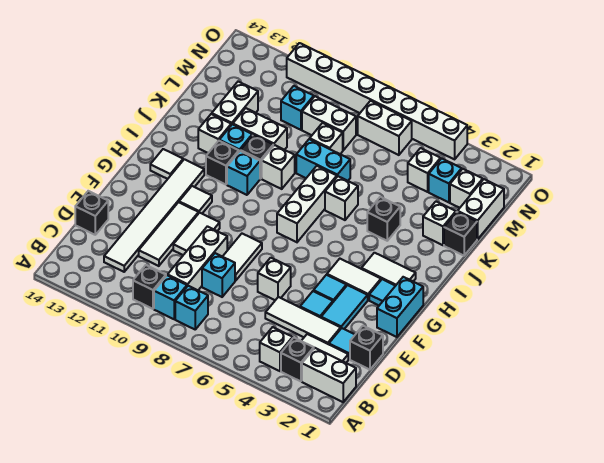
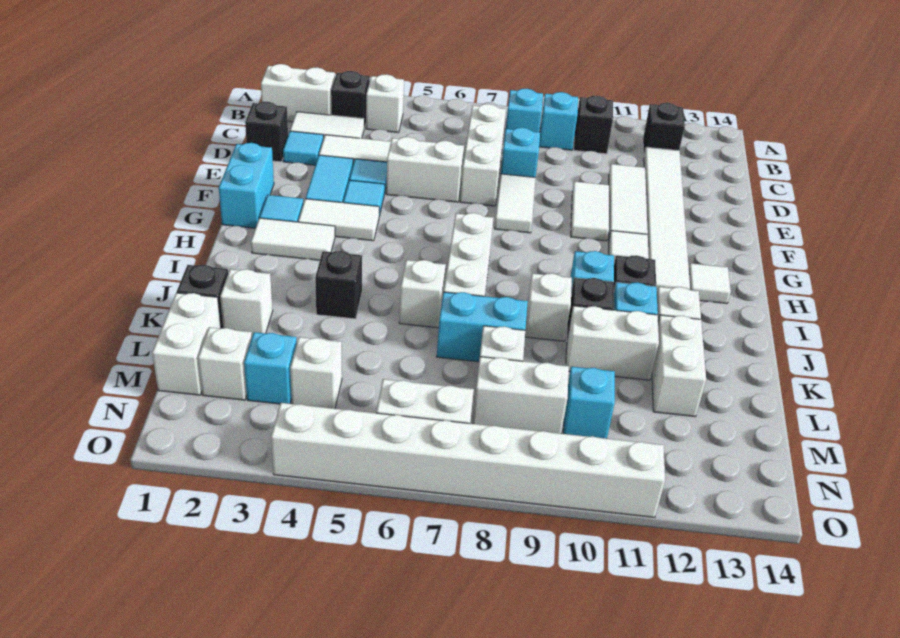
white brick C9:E9 level 1 -> white brick C7:E7 level 1
black brick D14 level 1 -> black brick B12 level 1
white brick E6 level 1 -> white brick E5:E6 level 1

